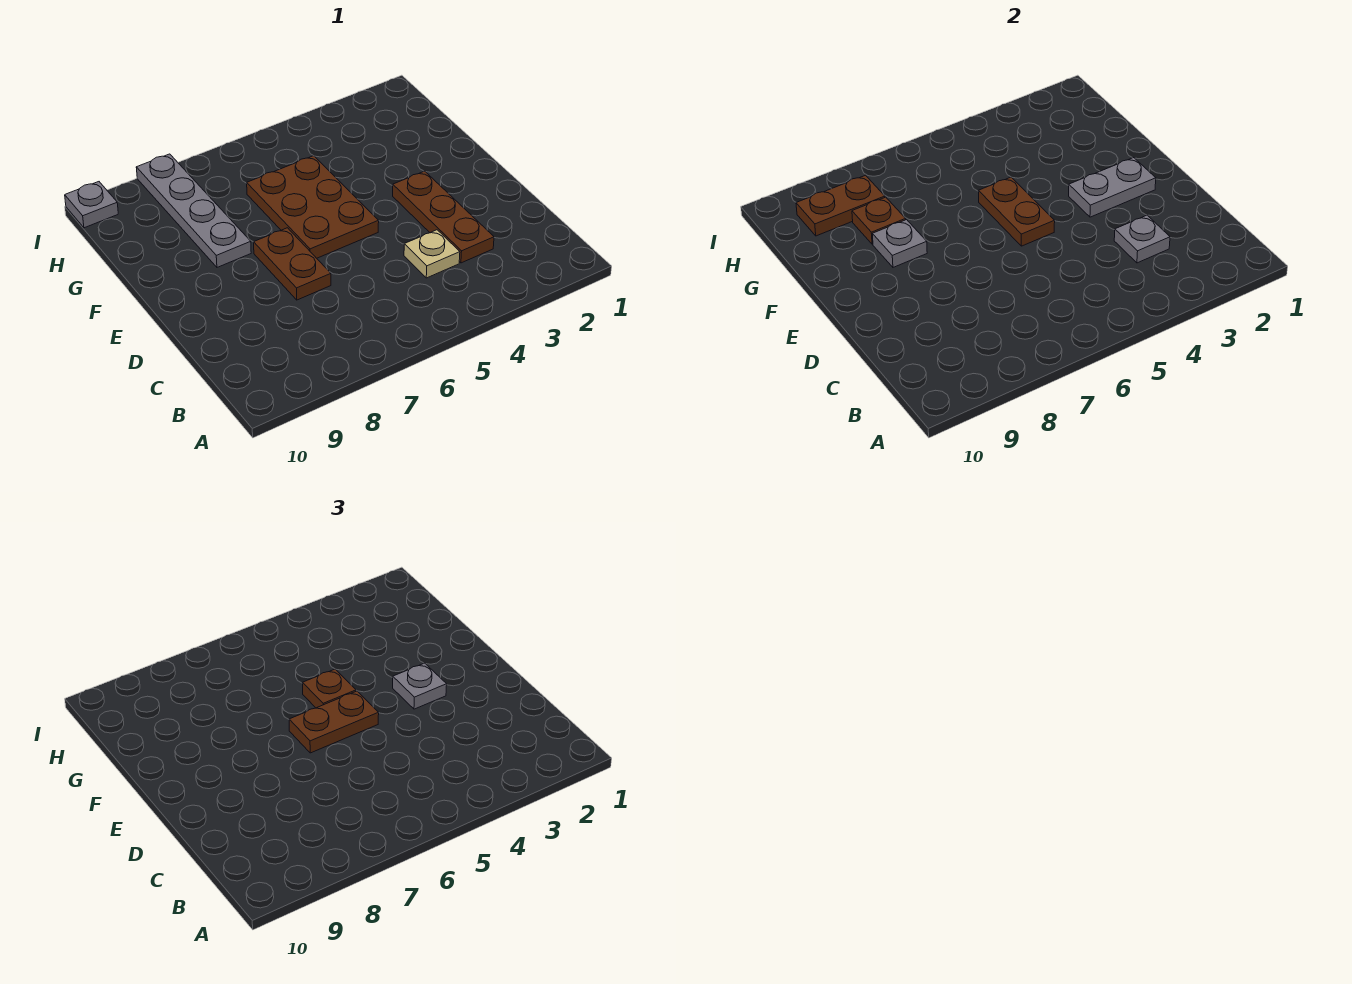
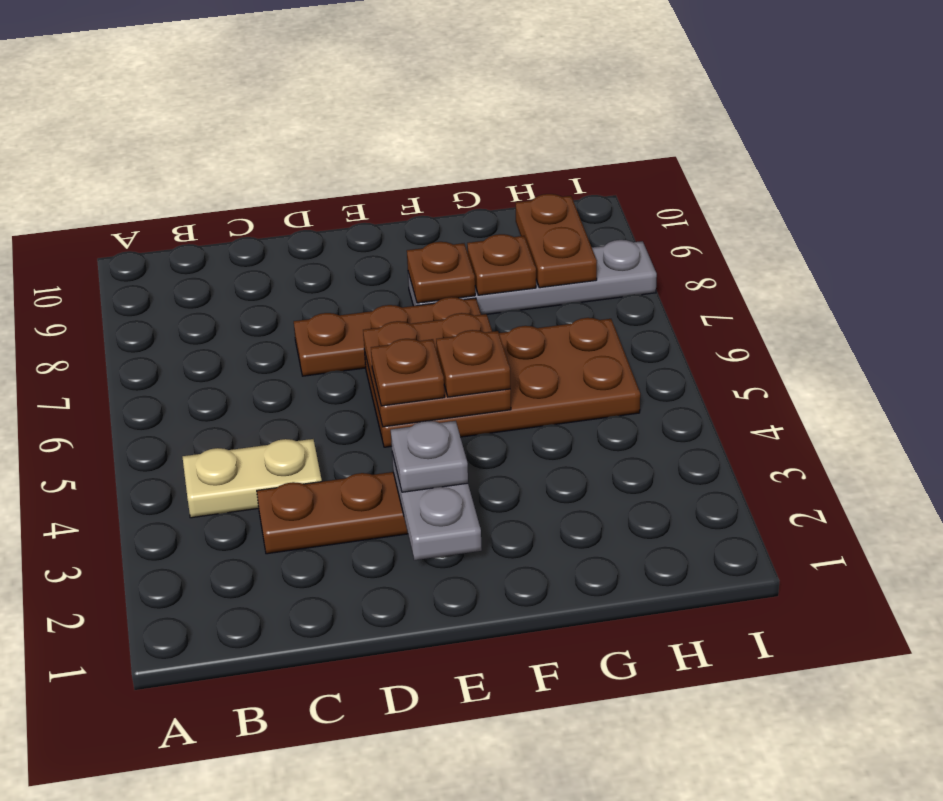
grey plate C3 level 2 -> none
tan plate C4 level 1 -> tan plate B4:C4 level 1
brown plate D7:E7 level 1 -> brown plate D7:F7 level 1
brown plate E5:G6 level 1 -> brown plate E5:H6 level 1
brown plate E5:F5 level 2 -> brown plate E5:F6 level 2
brown plate E5:E6 level 3 -> brown plate E5 level 3
grey plate F8 level 2 -> brown plate F8 level 2
grey plate I10 level 1 -> none

